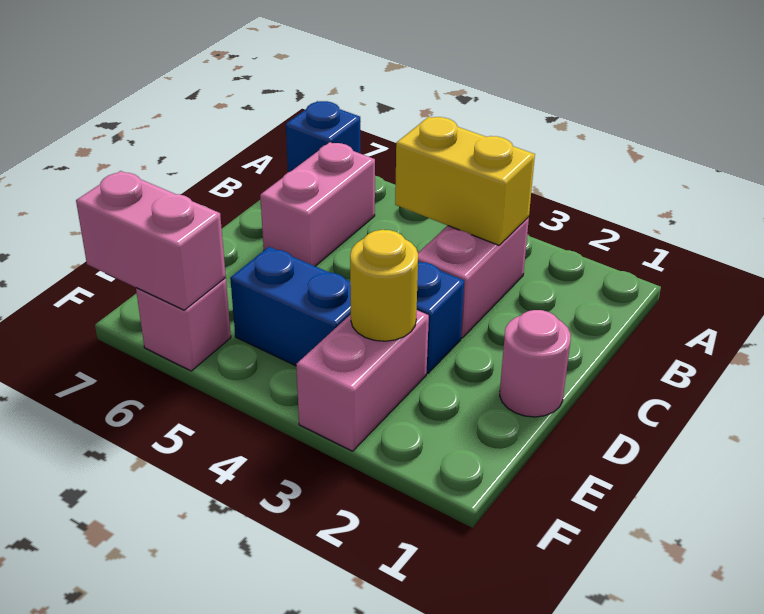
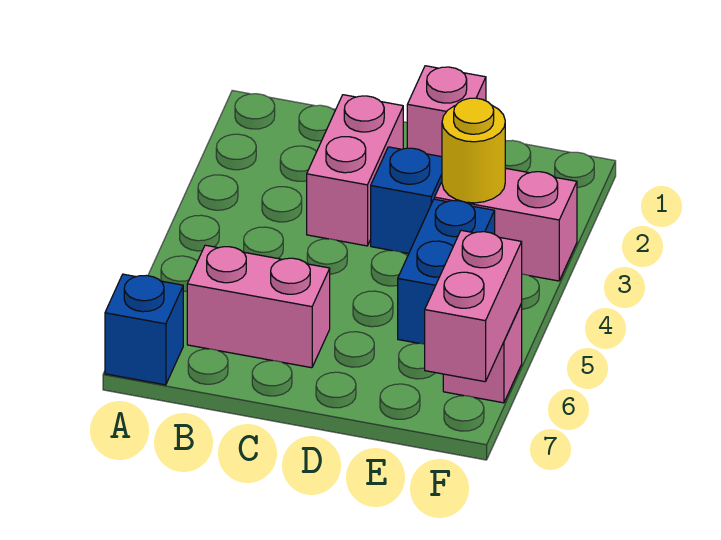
pink brick B3:C3 level 1 -> pink brick C2:C3 level 1
yellow brick B3:B4 level 2 -> none
pink round brick D1 level 1 -> pink brick D1 level 1

